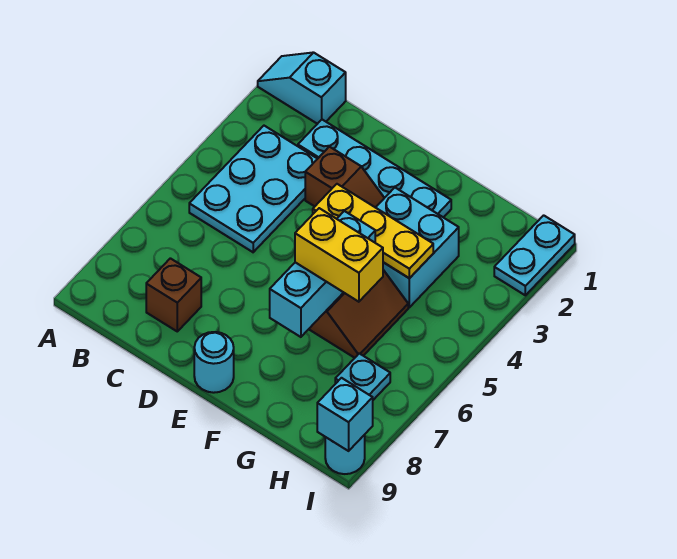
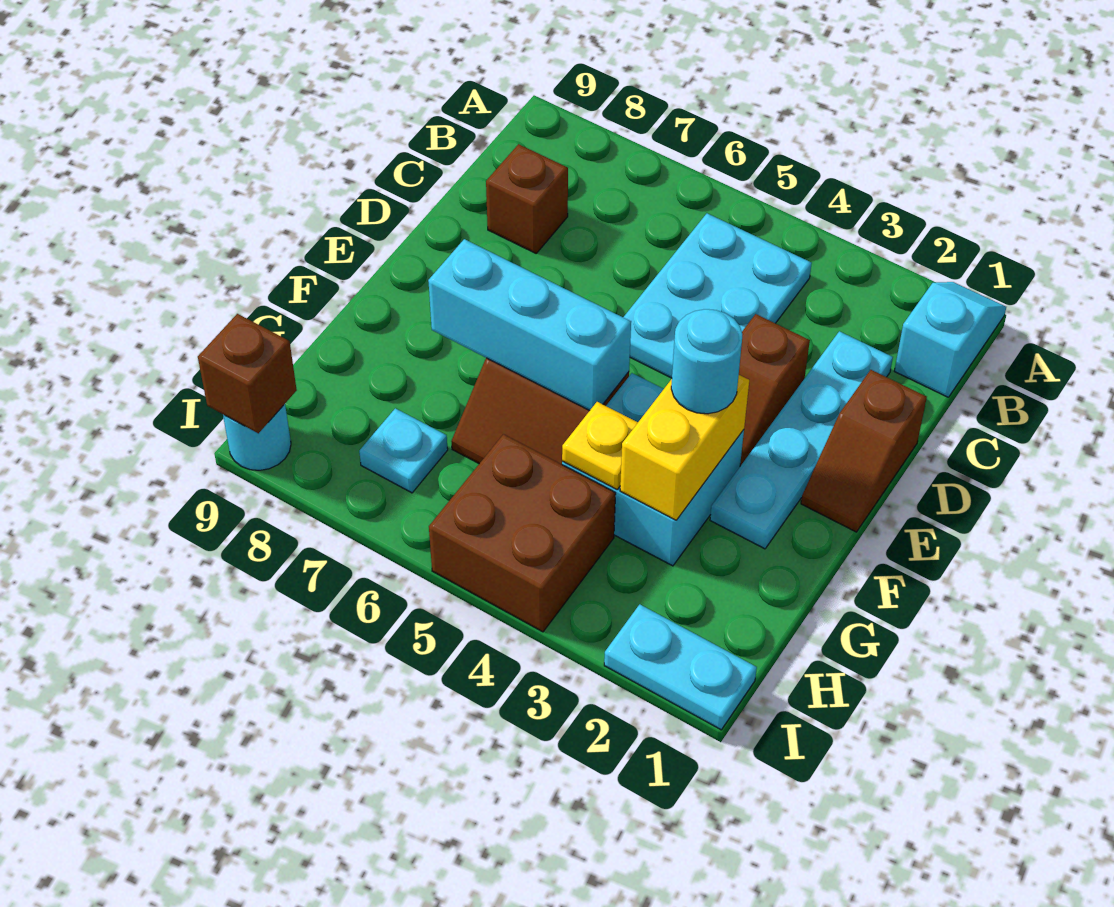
cyan plate B3:C5 level 1 -> cyan plate B4:D5 level 1
none -> brown slope D1:E1 level 1 top D
yellow plate E4:G4 level 2 -> yellow plate G4 level 2
cyan round brick E9 level 1 -> cyan round brick F3 level 3
yellow brick F6:G6 level 3 -> yellow brick F3:G3 level 2
none -> brown brick H4:I5 level 1
cyan brick I9 level 2 -> brown brick I9 level 2

